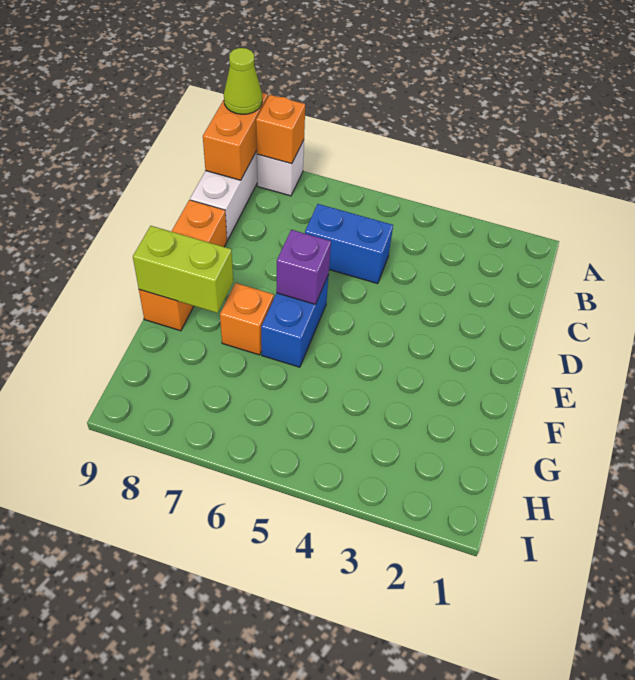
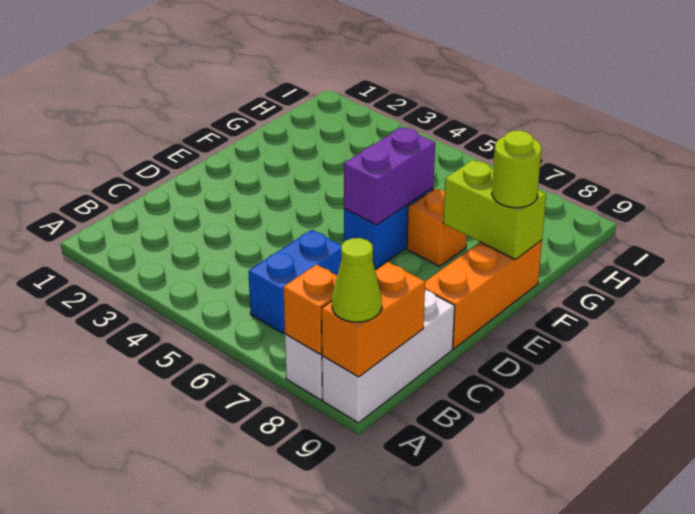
blue brick C5:C6 level 1 -> blue brick B6:C6 level 1
purple brick E6 level 2 -> purple brick E6:F6 level 2
none -> lime round brick F9 level 3

